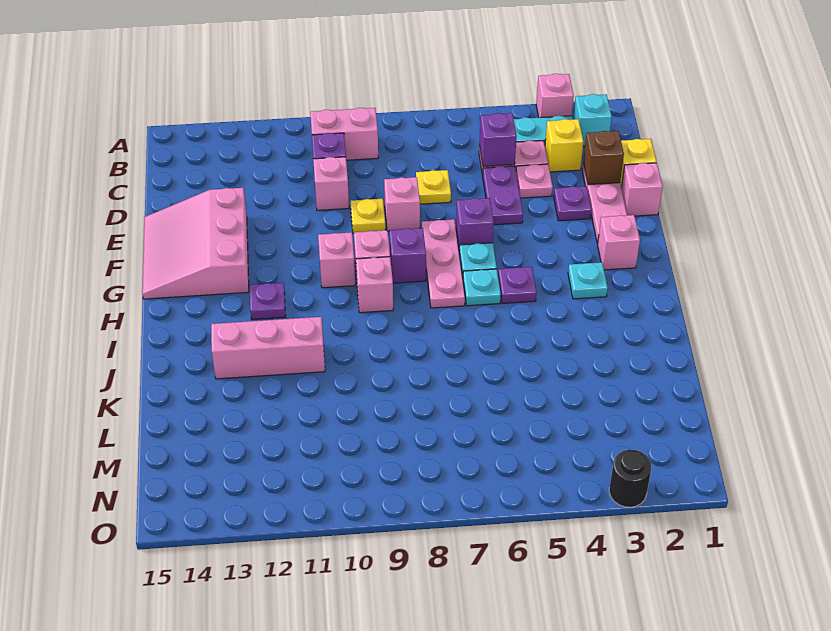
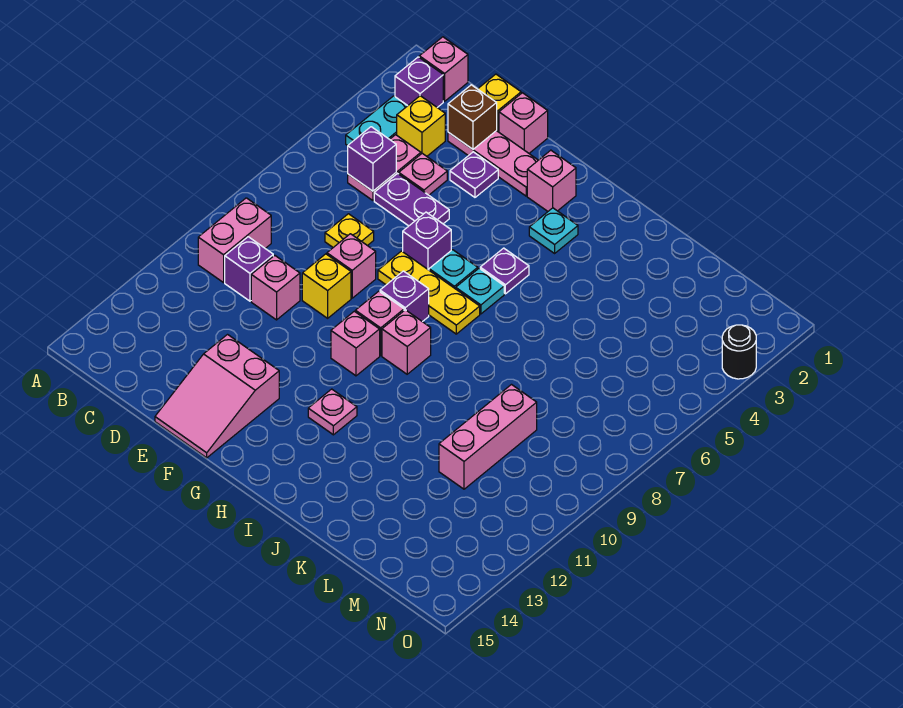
pink brick A3 level 1 -> pink brick B1 level 1
cyan brick B2 level 1 -> purple brick B2 level 1
yellow plate E9 level 1 -> yellow brick E9 level 1
pink slope E13:G15 level 1 top 13 -> pink slope E13:F15 level 1 top 13
pink plate F7:H7 level 1 -> yellow plate F7:H7 level 1
purple plate H12 level 1 -> pink plate H12 level 1
pink brick J11:J13 level 1 -> pink brick L9:L11 level 1

